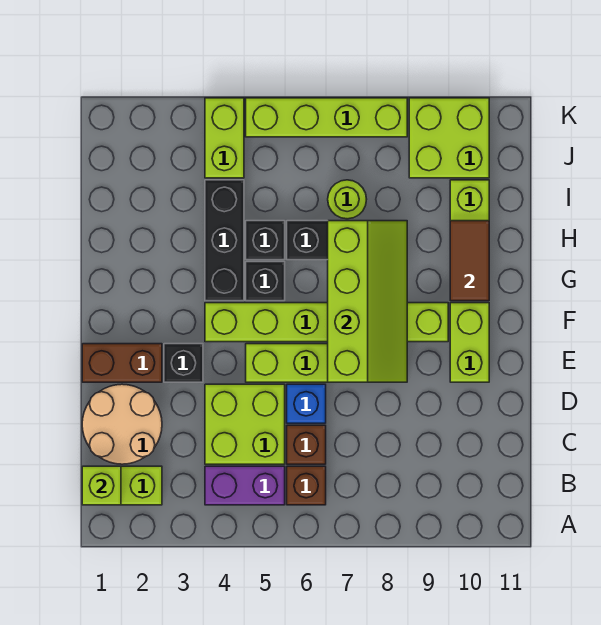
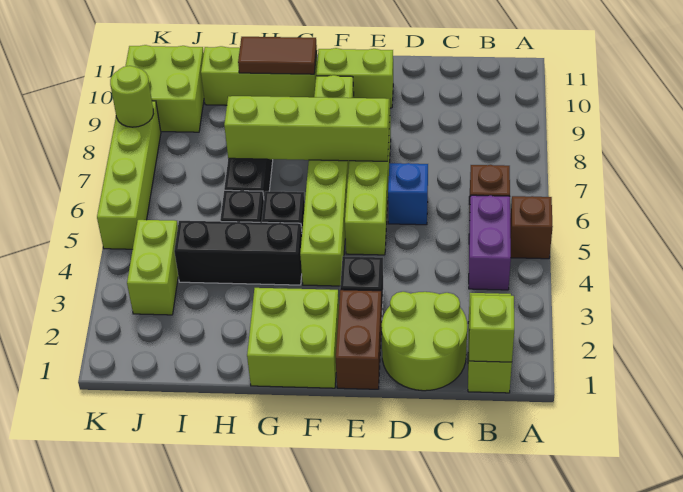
tan round brick C1:D2 level 1 -> lime round brick C1:D2 level 1
lime brick C4:D5 level 1 -> lime brick F1:G2 level 1
brown brick C6 level 1 -> brown brick A5 level 1
lime round brick I7 level 1 -> lime round brick K8 level 2
lime brick J4:K4 level 1 -> lime brick J3:J4 level 1

